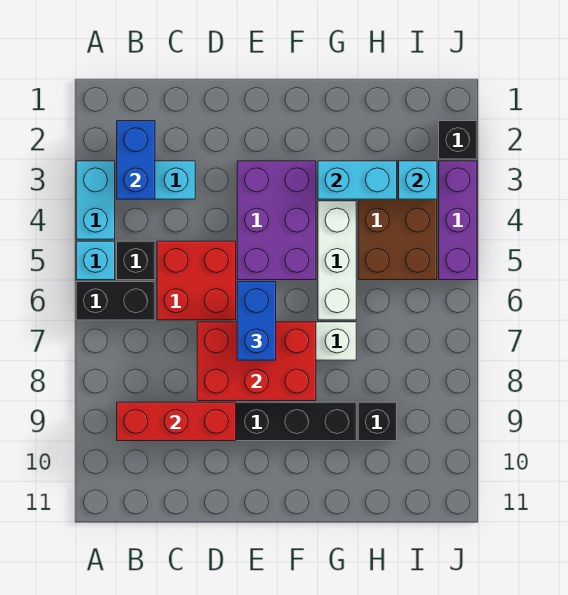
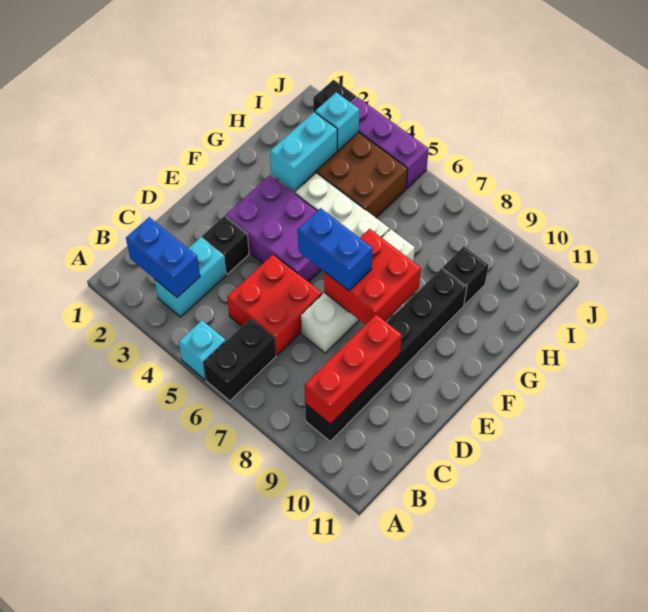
cyan brick A3:A4 level 1 -> none
black brick B5 level 1 -> black brick D3 level 1
red brick D7:F8 level 2 -> red brick E7:F8 level 2

